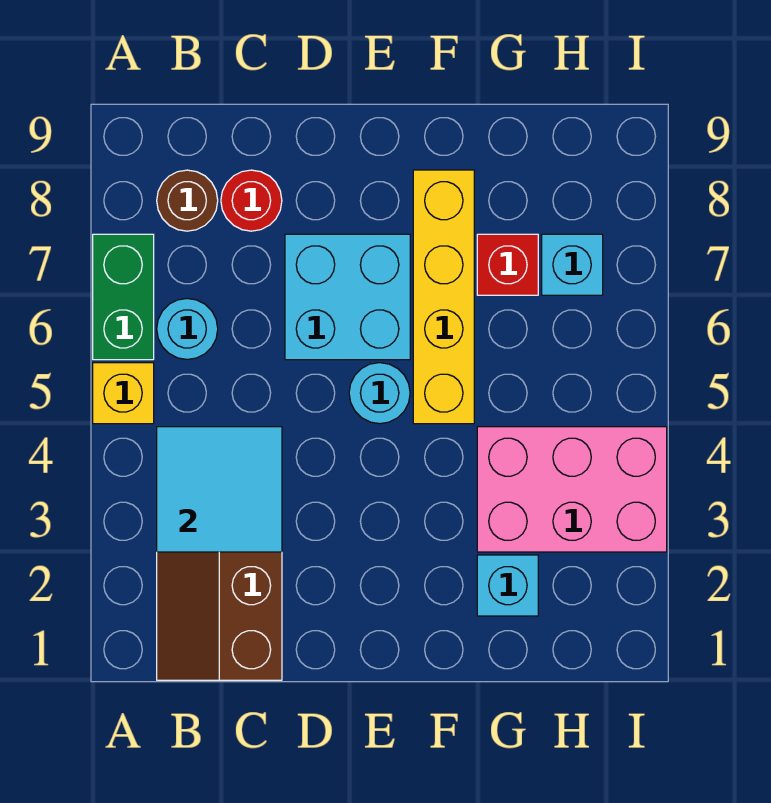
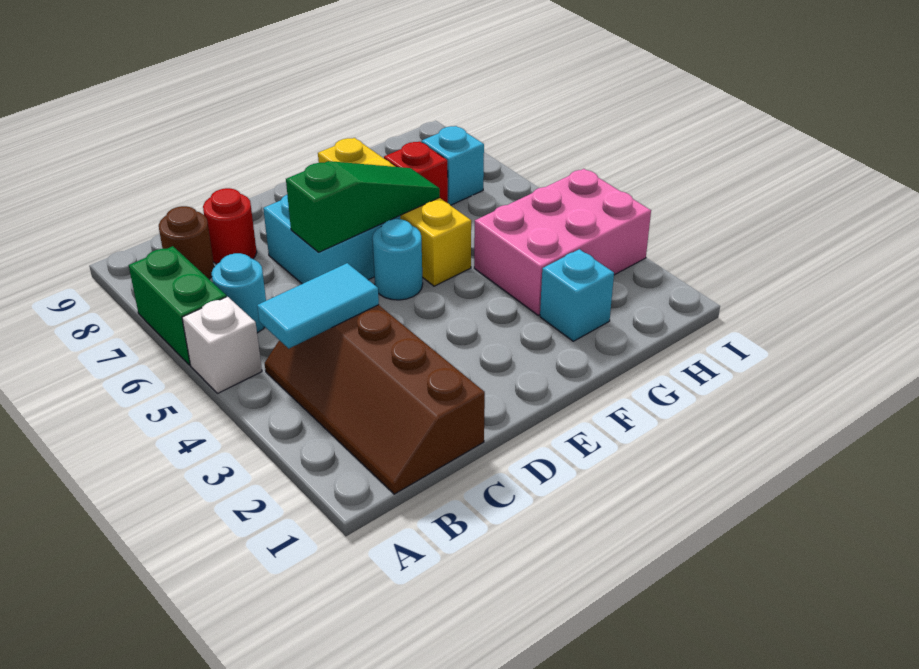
yellow brick A5 level 1 -> white brick A5 level 1
cyan tile B3:C4 level 2 -> cyan tile B4:C4 level 2
none -> green slope D6:F6 level 2 top D

